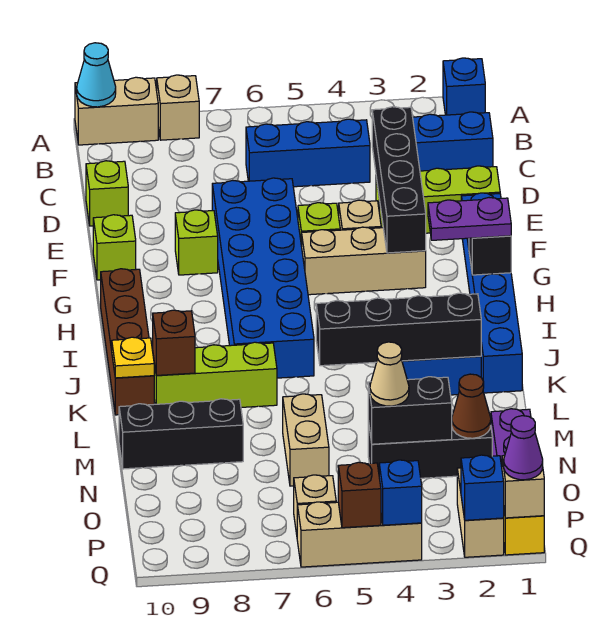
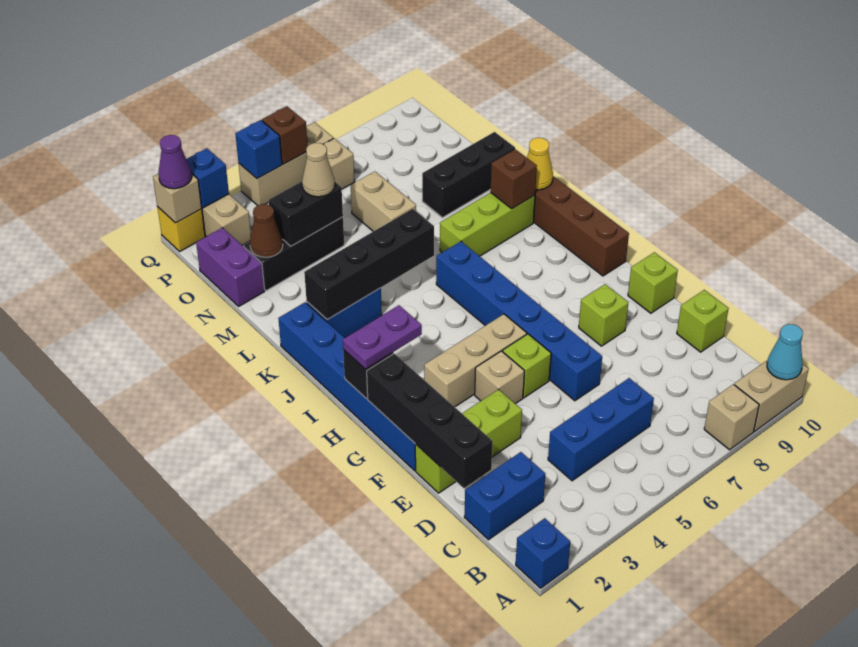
black brick D3:G3 level 2 -> black brick D1:G1 level 2
blue brick E6:J7 level 1 -> blue brick E6:J6 level 1
yellow plate K10 level 2 -> yellow cone K10 level 2

